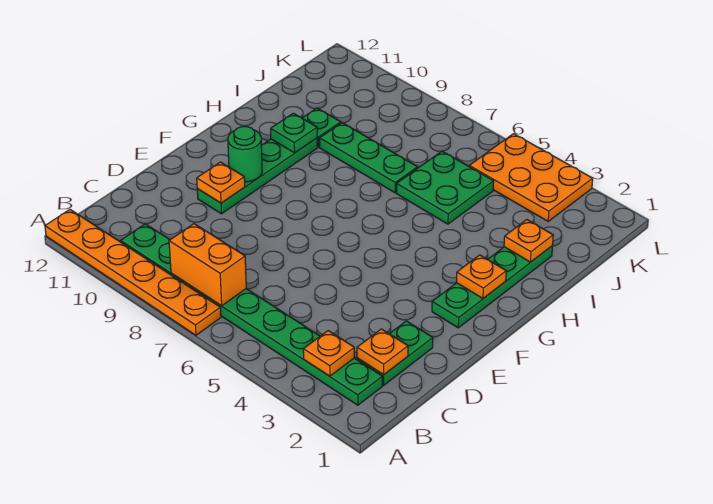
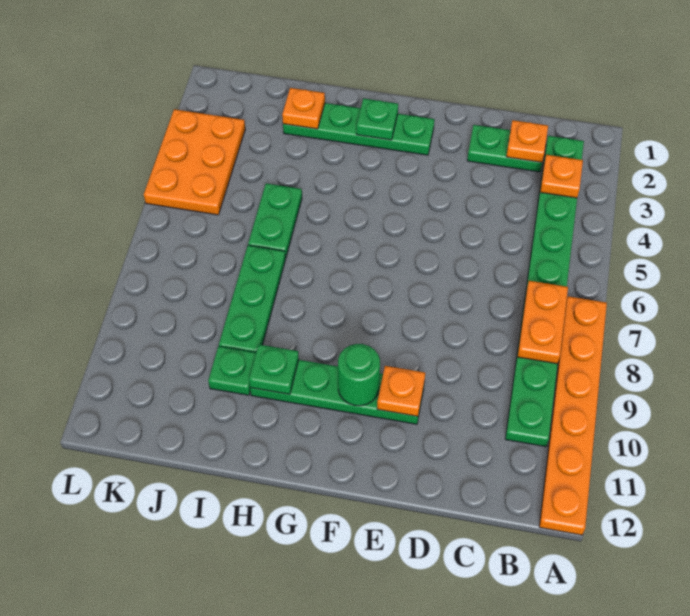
orange brick B7:B8 level 2 -> orange plate B7:B8 level 2
orange plate G2 level 2 -> green plate G2 level 2
green plate I5:J6 level 1 -> green plate I5:I6 level 1

